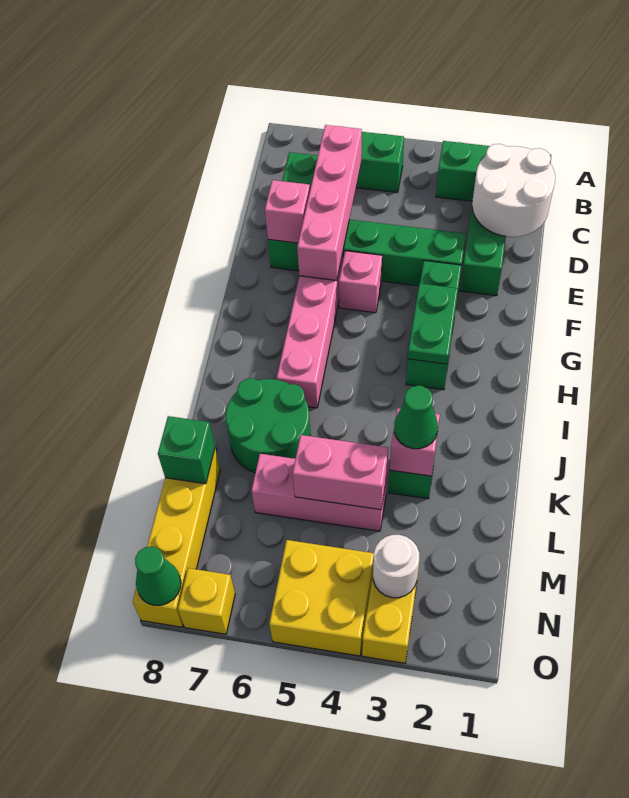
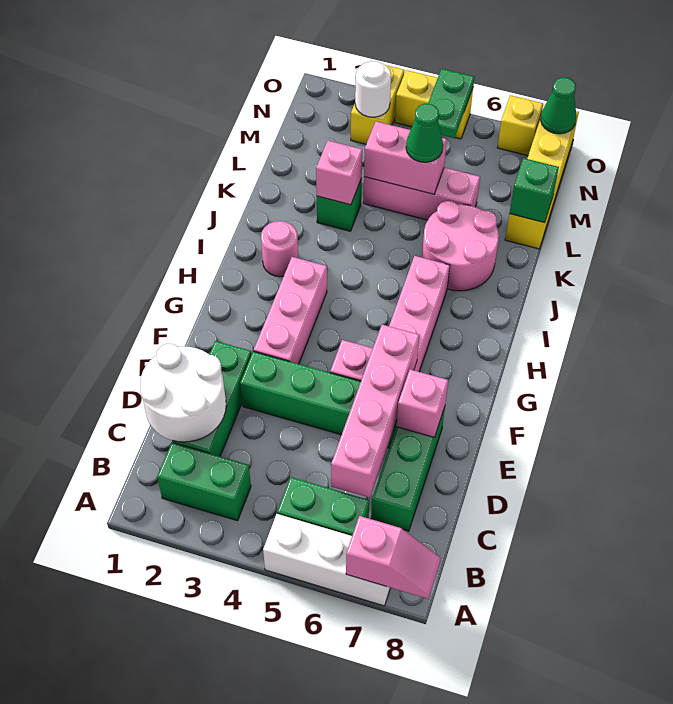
none -> white brick A5:A7 level 1
none -> pink slope A7:A8 level 2 top 7
green brick F3:H3 level 1 -> pink brick F3:H3 level 1
green plate G3:H3 level 2 -> green plate N5:O5 level 2
none -> pink round brick I2 level 1
green round brick J6:K7 level 1 -> pink round brick J6:K7 level 1
green cone K3 level 3 -> green cone L5 level 3
yellow brick N4:O5 level 1 -> yellow brick O4:O5 level 1

